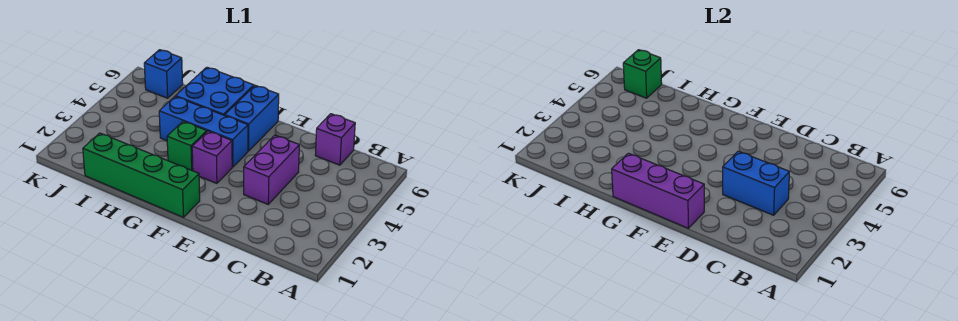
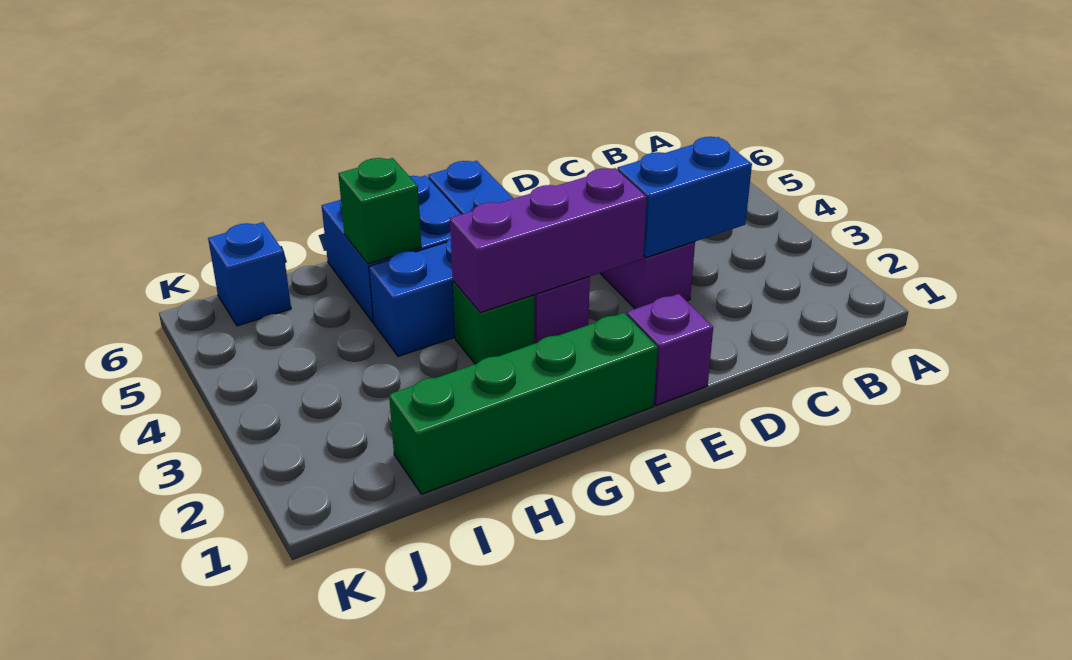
purple brick C6 level 1 -> purple brick E1 level 1
purple brick E1:G1 level 2 -> purple brick E3:G3 level 2
green brick J6 level 2 -> green brick H5 level 2

